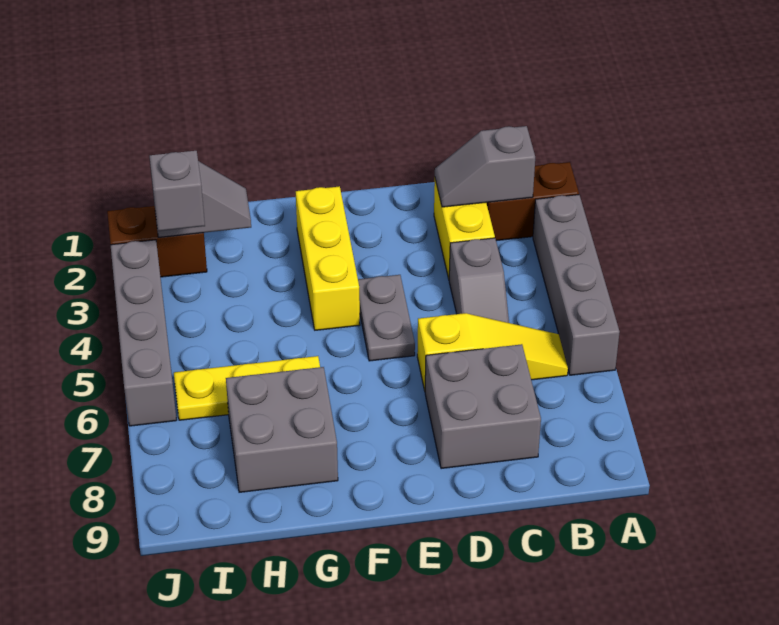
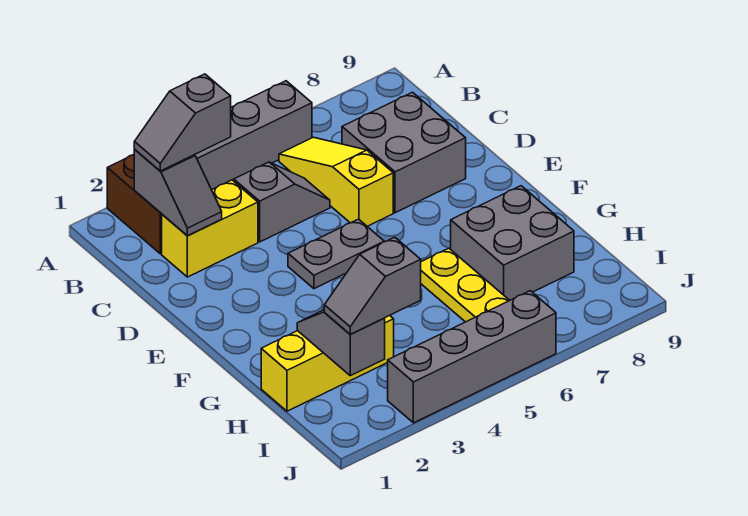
none -> grey slope B2:B3 level 3 top 3
yellow brick F2:F4 level 1 -> yellow brick H1:H3 level 1
brown brick I2:J2 level 1 -> none

